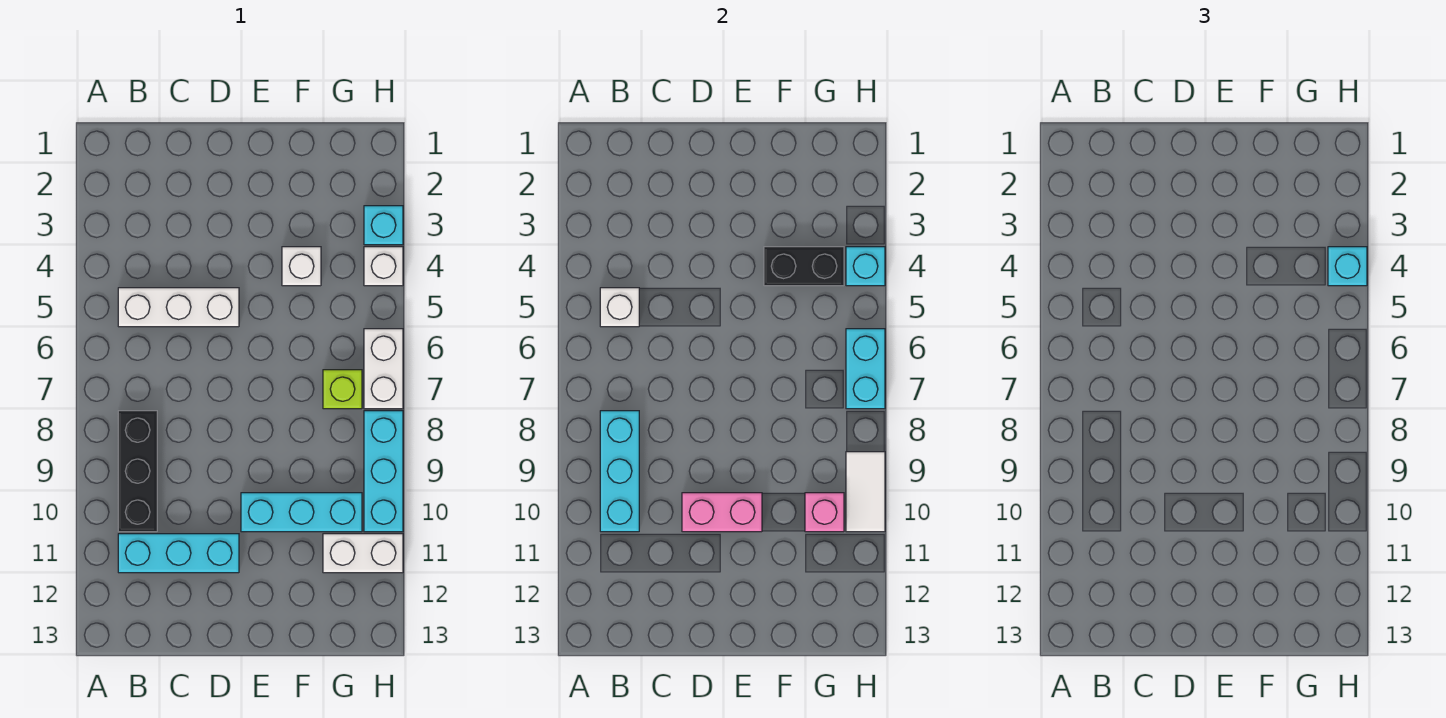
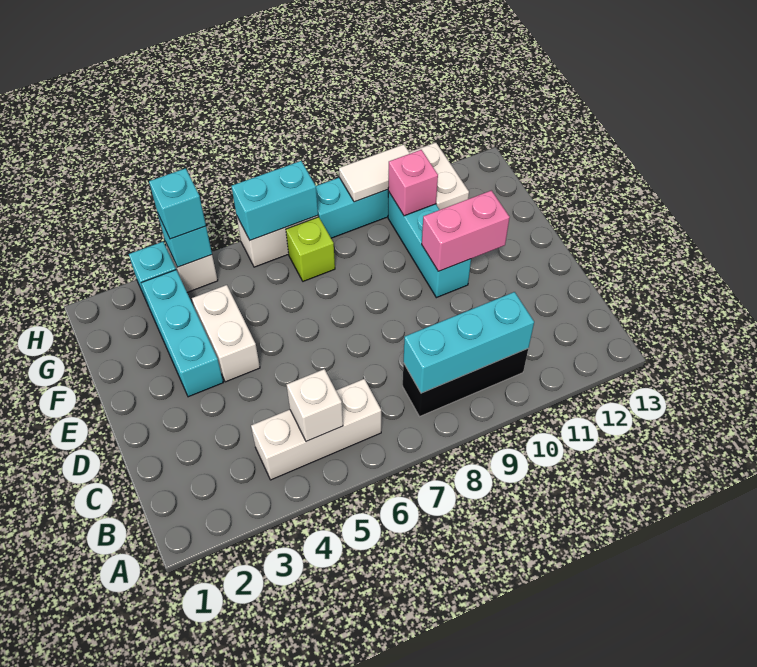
white brick B5:D5 level 1 -> white brick B4:B6 level 1
cyan brick B11:D11 level 1 -> cyan brick E3:G3 level 1
pink brick D10:E10 level 2 -> pink brick E10:E11 level 2
white brick F4 level 1 -> white brick E4:F4 level 1
black brick F4:G4 level 2 -> none

